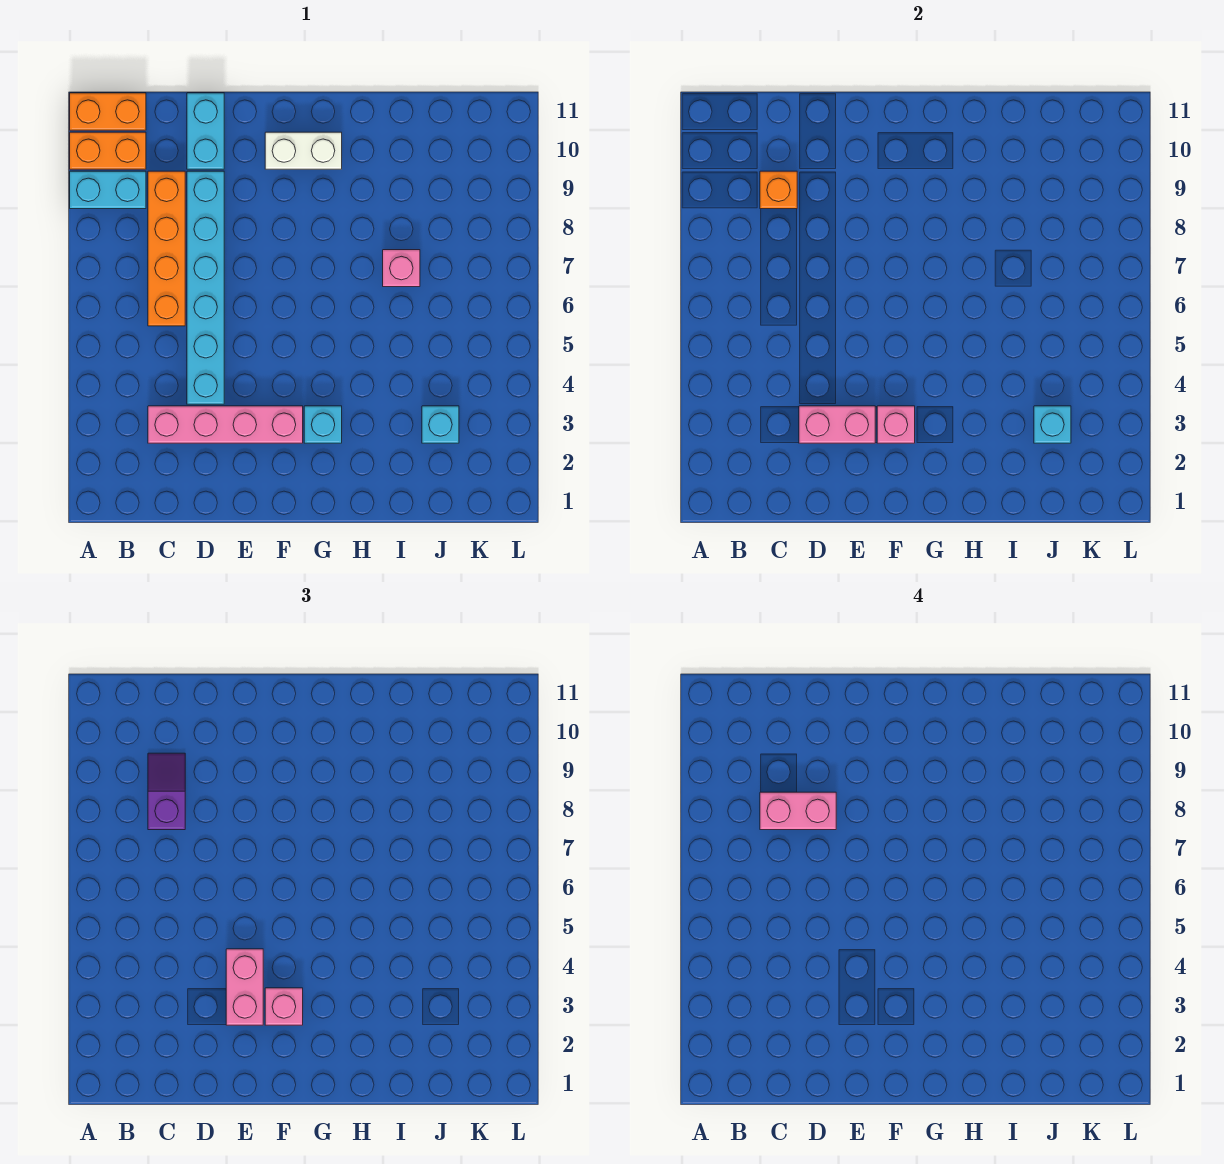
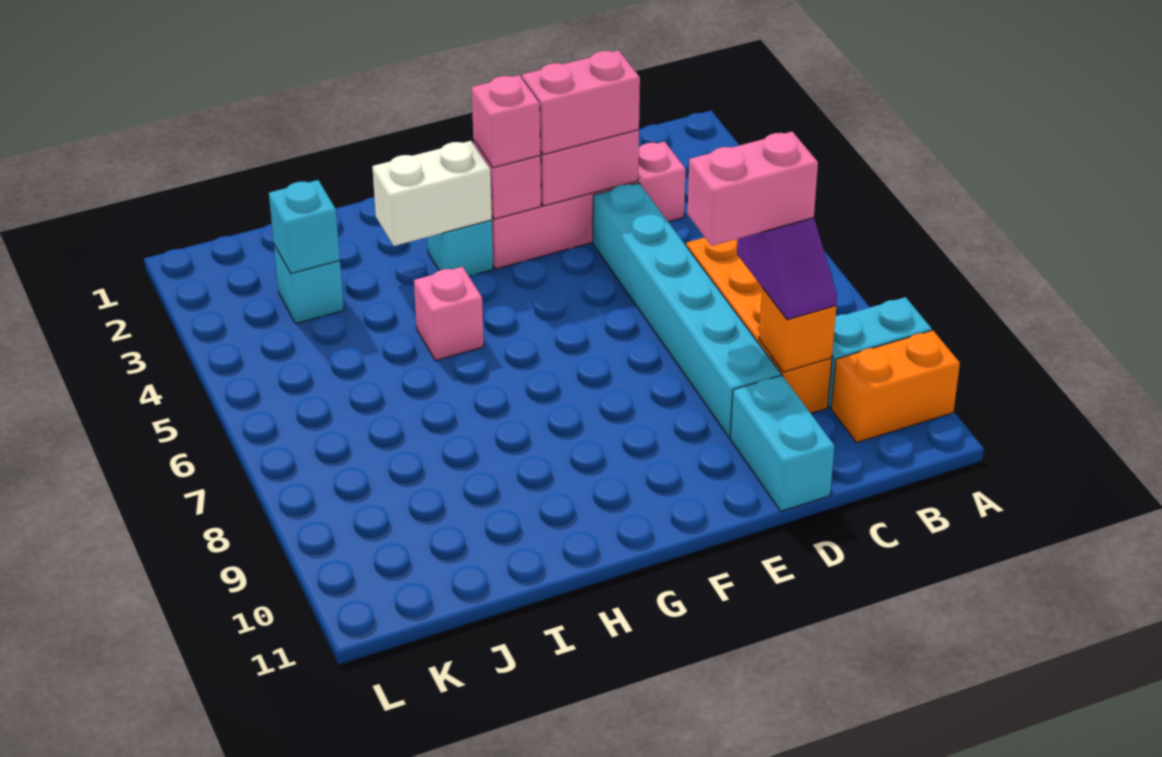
orange brick A11:B11 level 1 -> none
pink brick E3:E4 level 3 -> pink brick D3:E3 level 3
white brick F10:G10 level 1 -> white brick G3:H3 level 2
pink brick I7 level 1 -> pink brick H5 level 1

